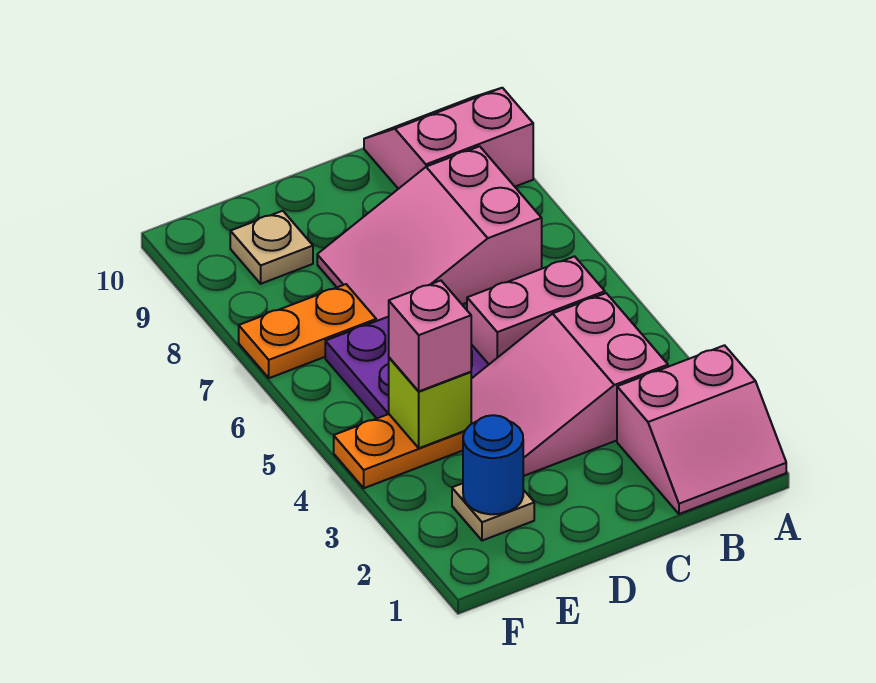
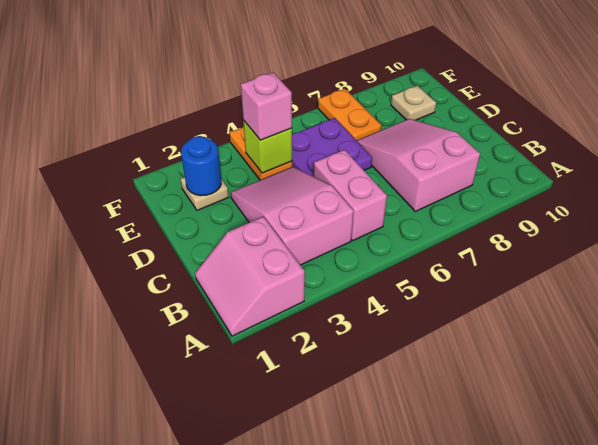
pink slope A9:B10 level 1 top 9 -> none

